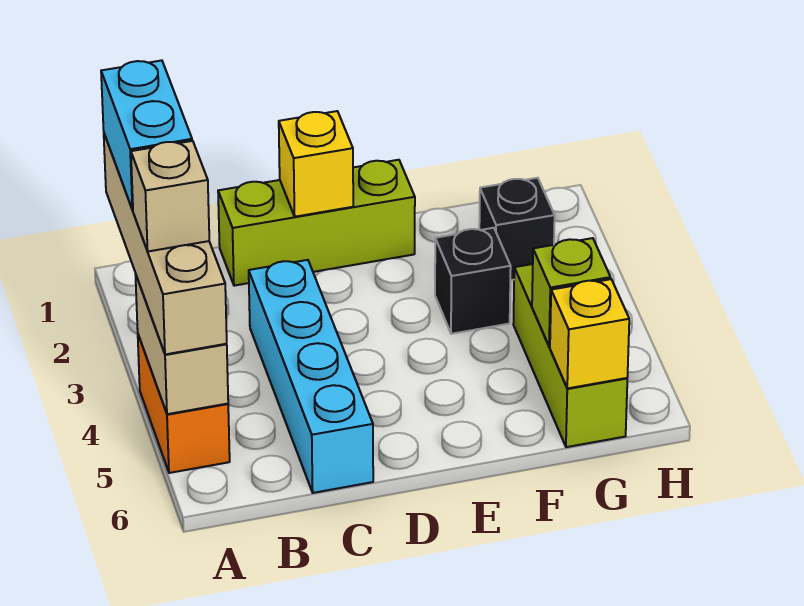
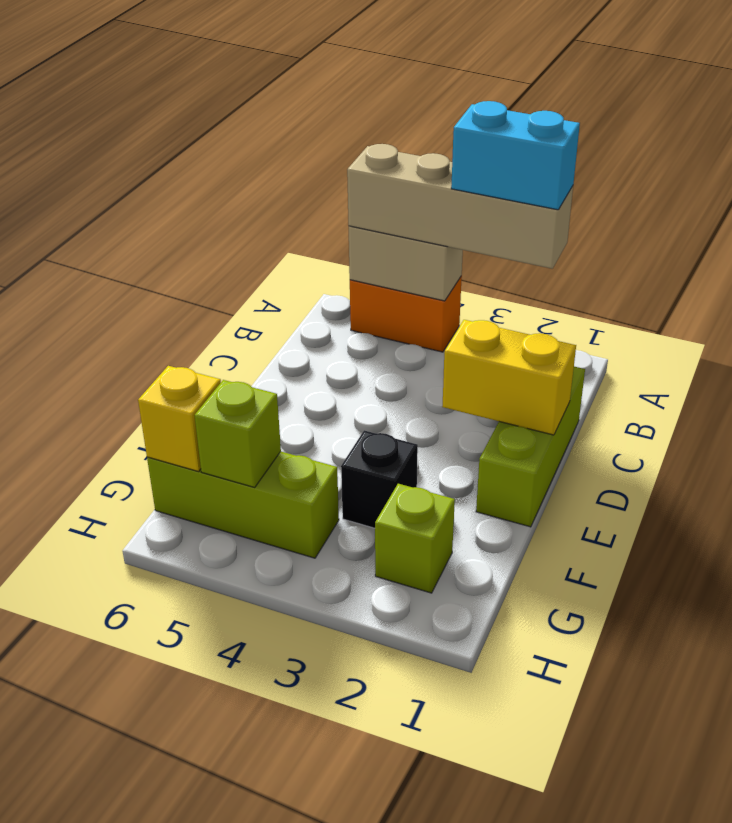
tan brick A4 level 4 -> none
cyan brick C3:C6 level 1 -> none
yellow brick D1 level 2 -> yellow brick D1:D2 level 2
black brick G2 level 1 -> lime brick G2 level 1

